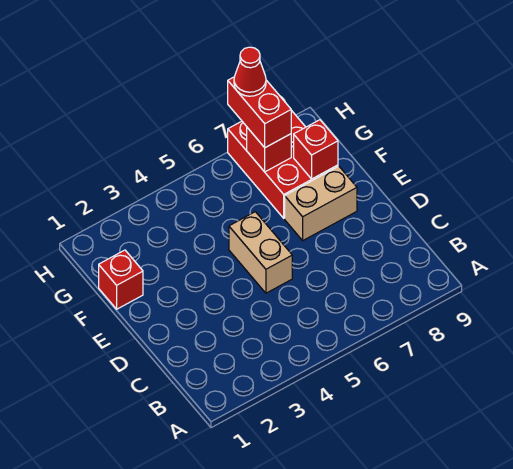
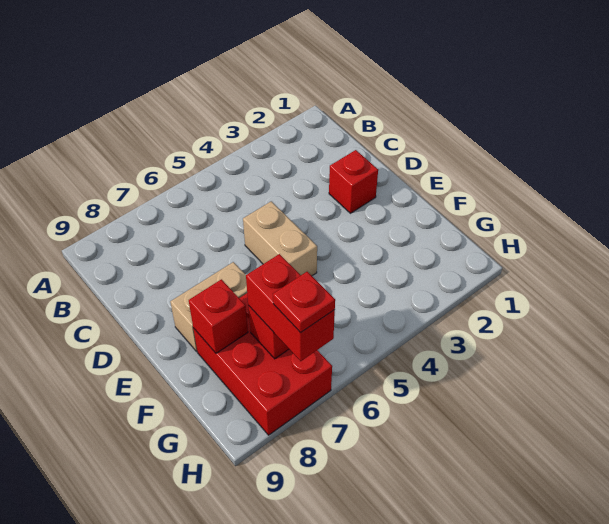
red brick F1 level 1 -> red brick D2 level 1
red cone H7 level 4 -> red plate H7 level 4

